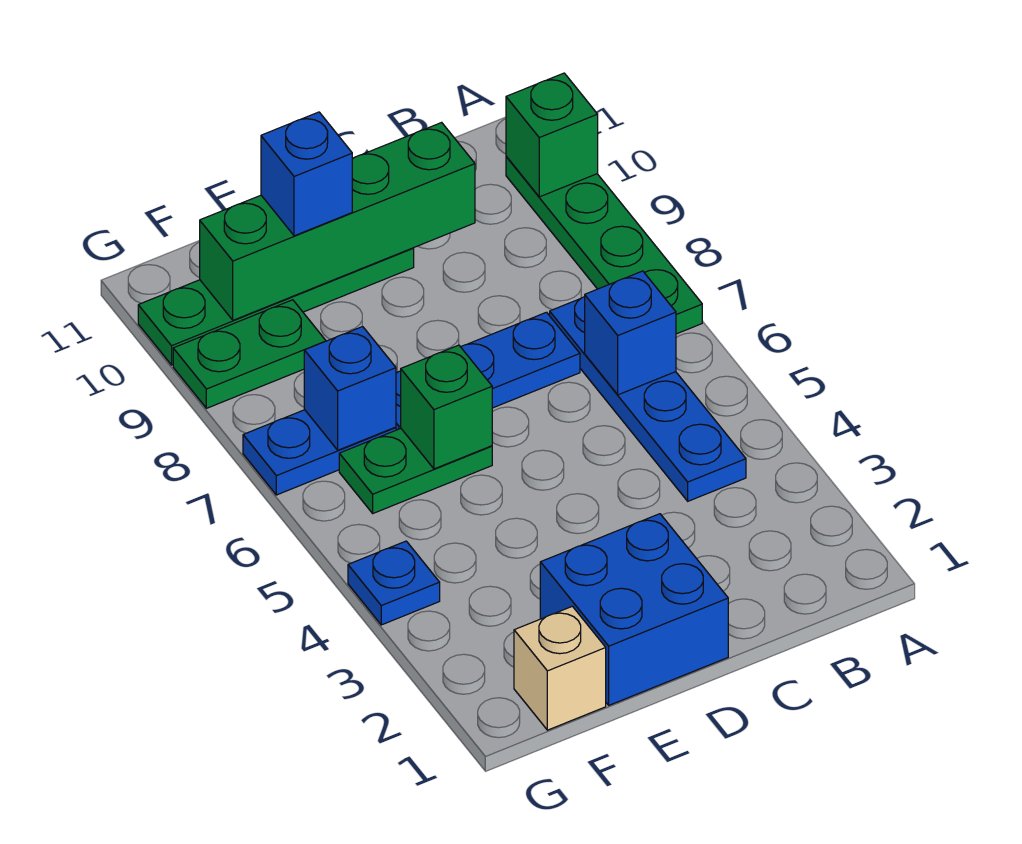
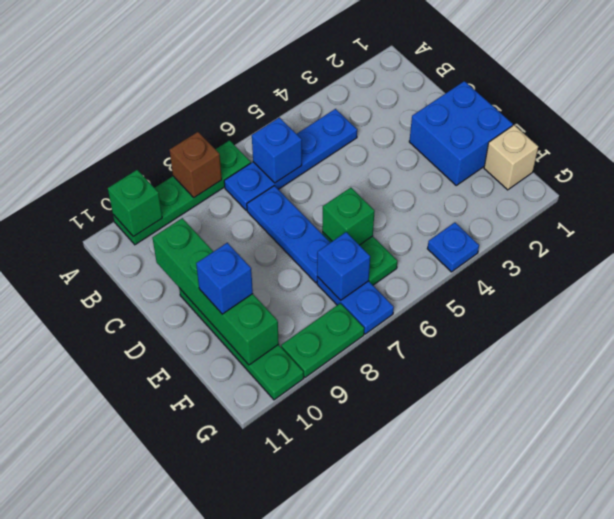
none -> brown brick A8 level 2
green plate F9:G9 level 1 -> green plate G8:G9 level 1

